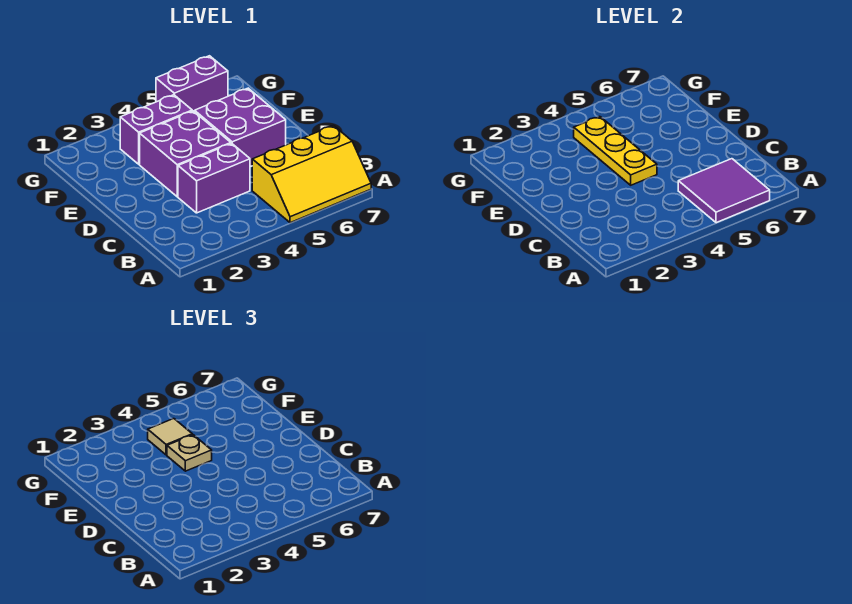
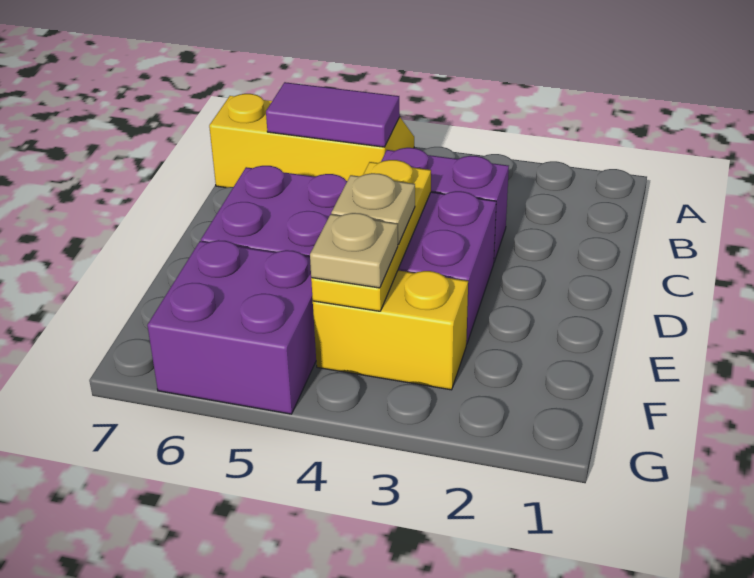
purple tile A5:B6 level 2 -> purple tile B5:B6 level 2
purple brick F3:F4 level 1 -> yellow brick F3:F4 level 1
tan tile F4 level 3 -> tan plate F4 level 3
purple brick G5:G6 level 1 -> purple brick F5:G6 level 1

